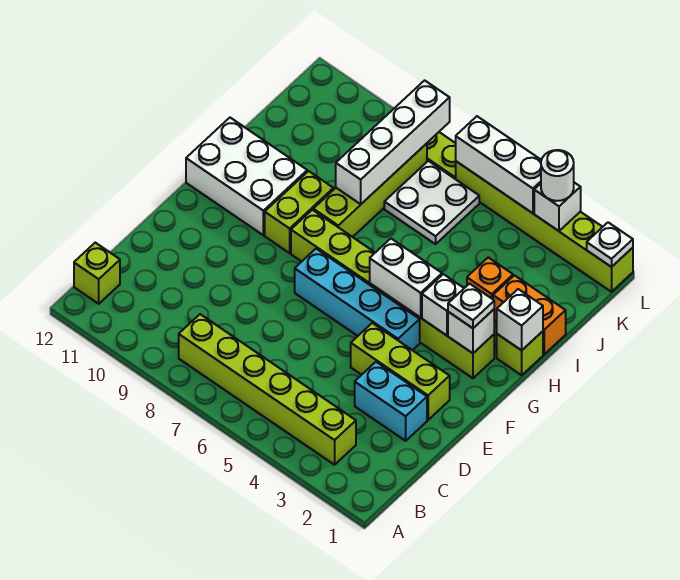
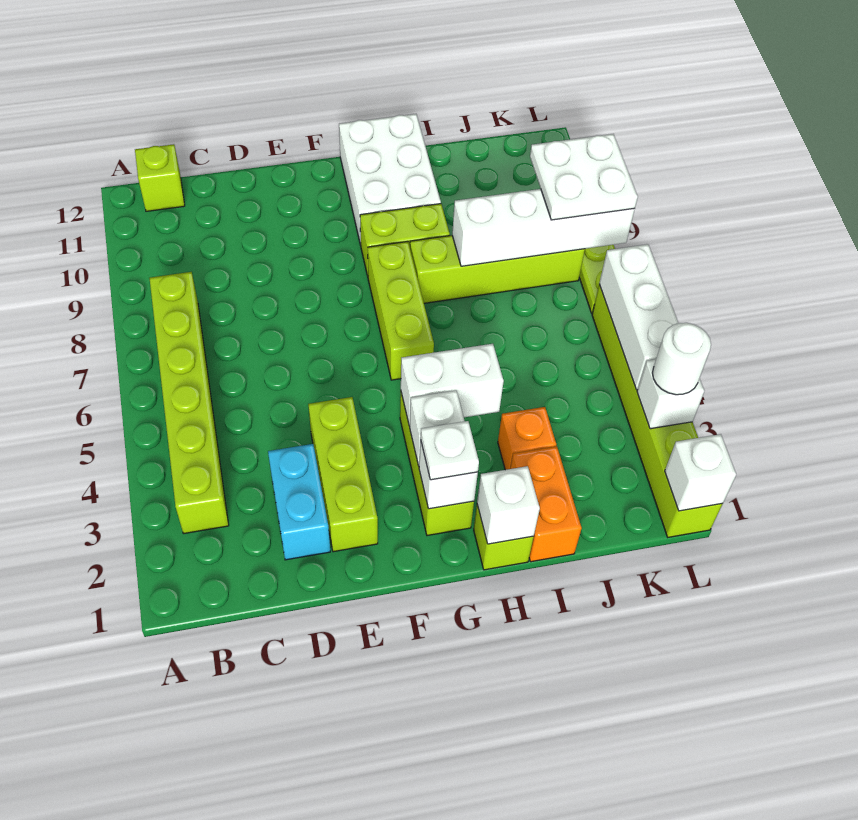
cyan brick F4:F7 level 1 -> none
white brick G4:G5 level 2 -> white brick G4:H4 level 2
white plate J6:K7 level 1 -> white plate K8:L9 level 3
white plate L1 level 2 -> white brick L1 level 2

